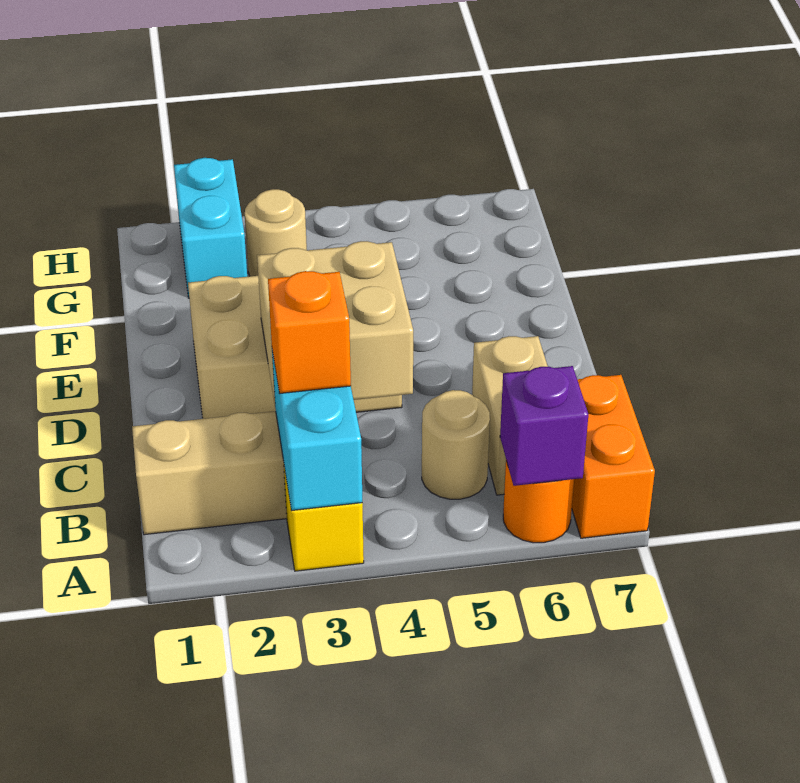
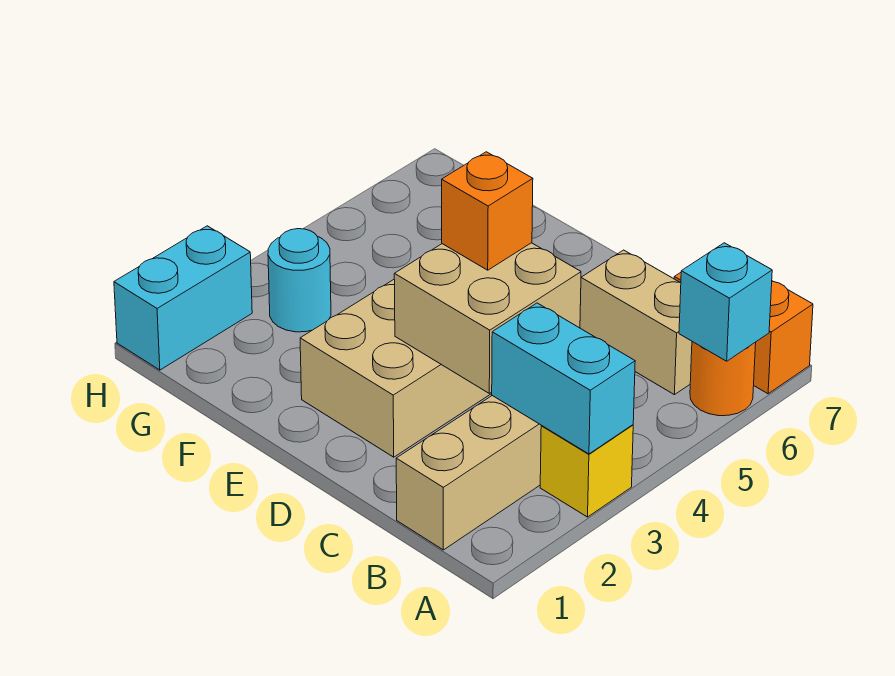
purple brick A6 level 2 -> cyan brick A6 level 2
orange brick B3 level 3 -> orange brick D4 level 3
tan round brick B5 level 1 -> none
cyan brick G2:H2 level 1 -> cyan brick H1:H2 level 1
tan round brick G3 level 1 -> cyan round brick G3 level 1

